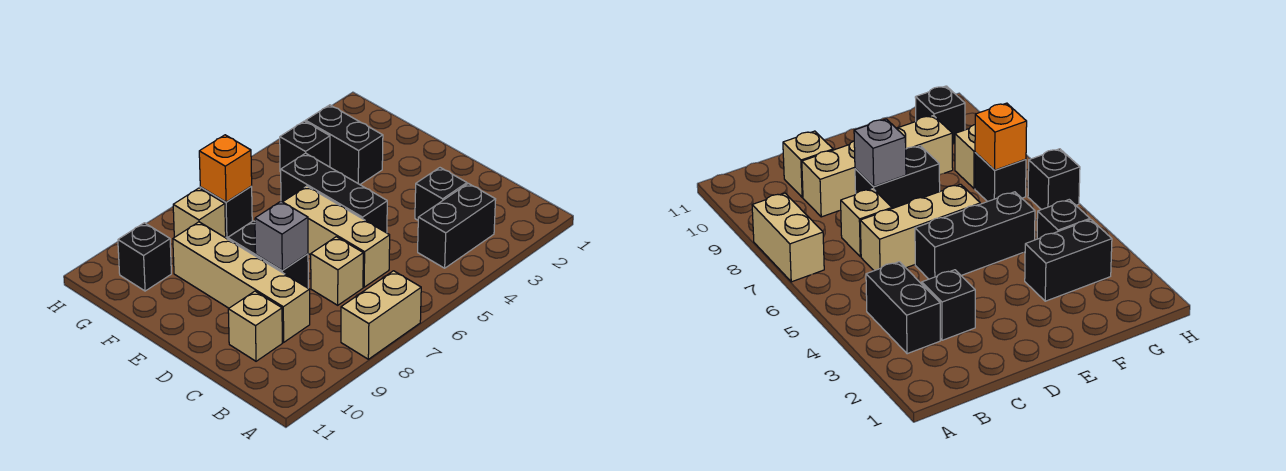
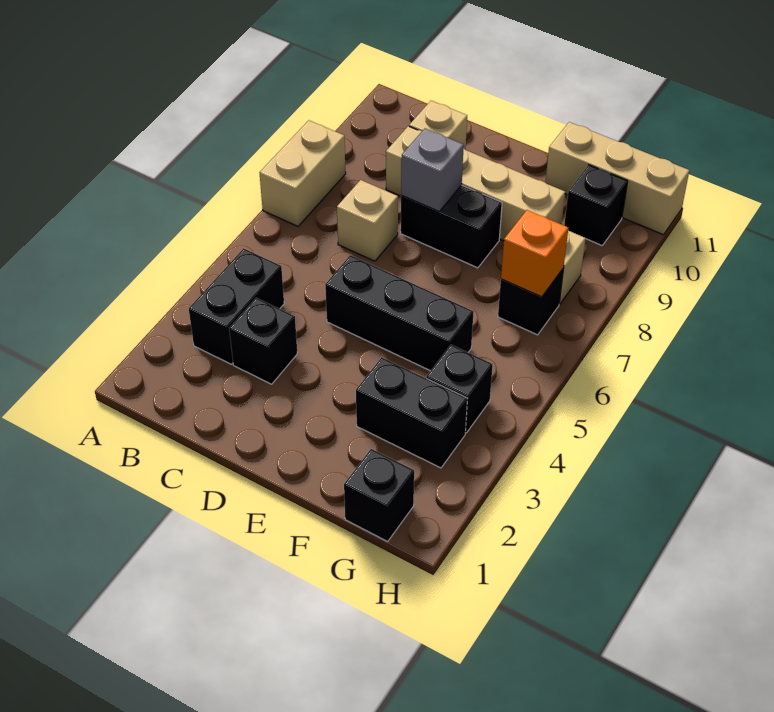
tan brick C6:E6 level 1 -> tan brick F11:H11 level 1
black brick H6 level 1 -> black brick G1 level 1

